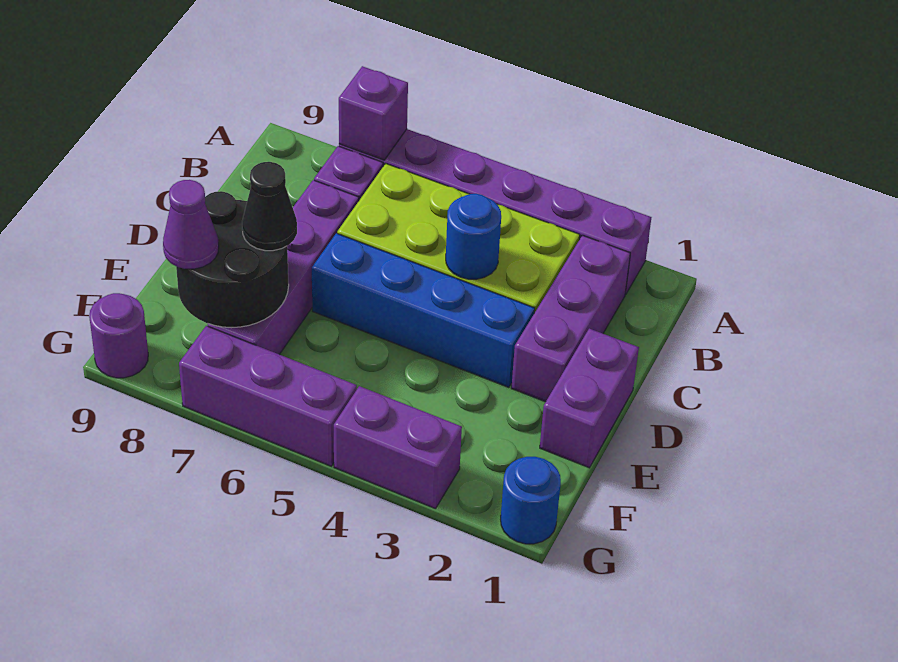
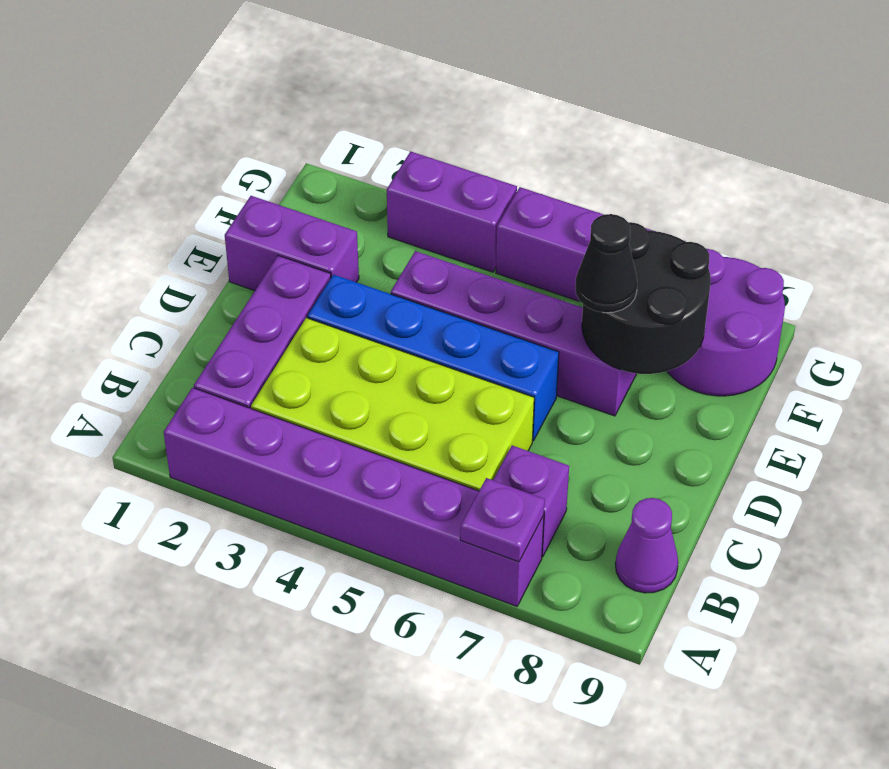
purple brick A7 level 2 -> purple plate A7 level 2
blue round brick C4 level 2 -> none
purple brick C7:F7 level 1 -> purple brick E4:E7 level 1
purple brick D1:E1 level 1 -> purple brick E1:E2 level 1
purple cone F8 level 3 -> purple cone B9 level 1
blue round brick G1 level 1 -> none
purple round brick G9 level 1 -> purple round brick F8:G9 level 1

